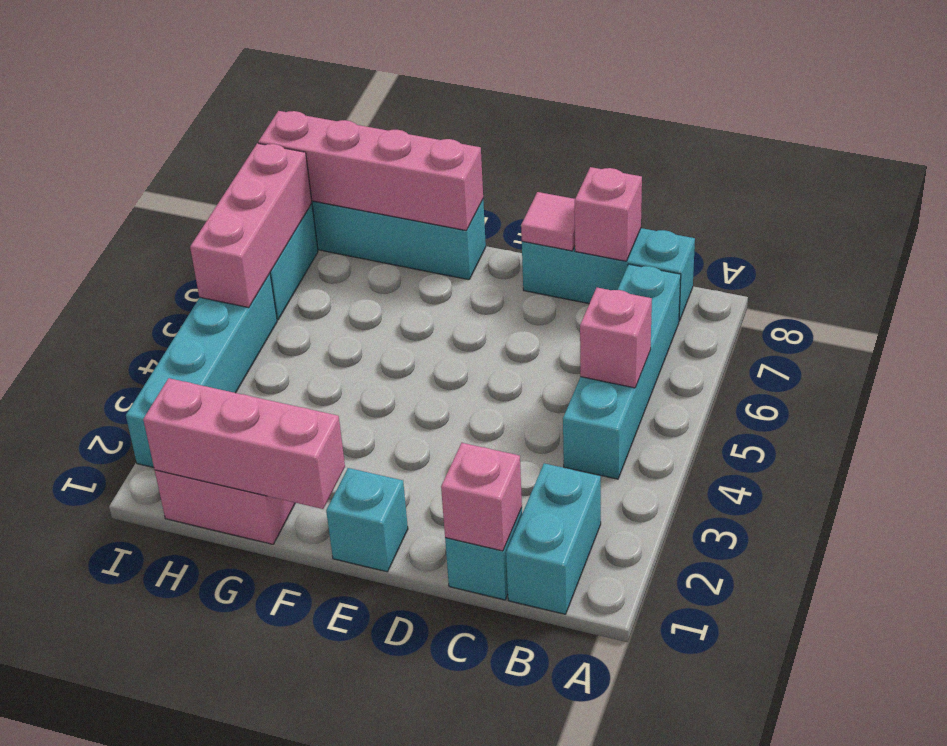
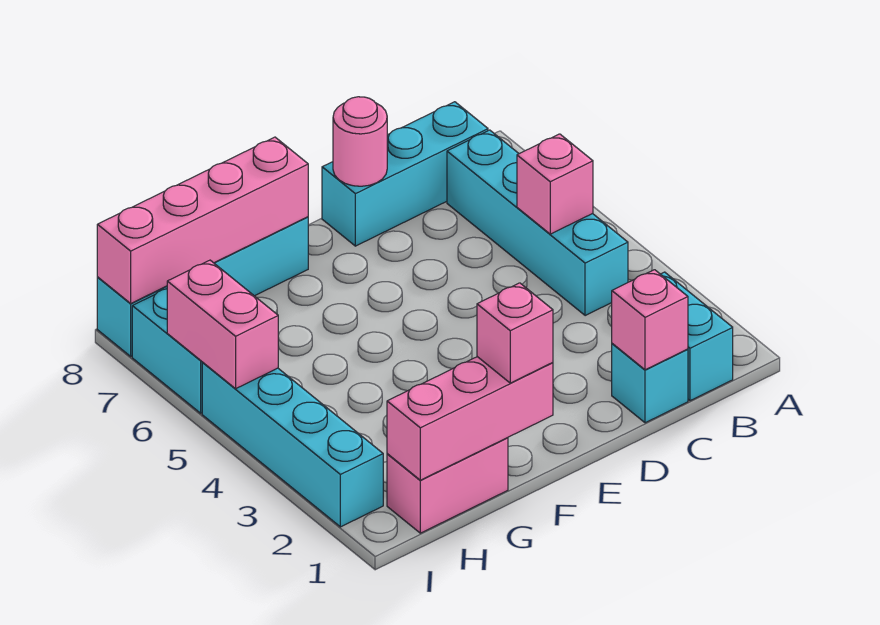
pink brick C8 level 2 -> pink brick F1 level 3
pink tile D8 level 2 -> pink round brick D8 level 2
cyan brick E1 level 1 -> none
pink brick I5:I7 level 2 -> pink brick I5:I6 level 2

